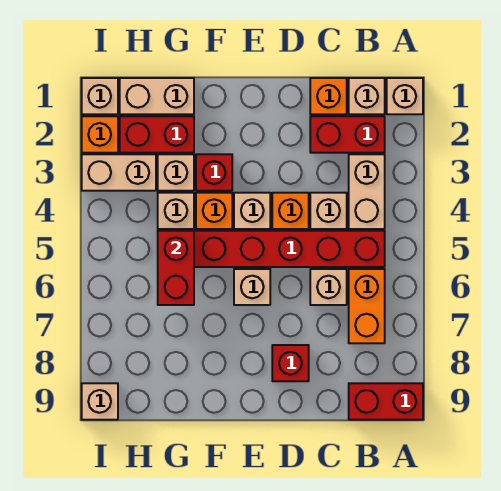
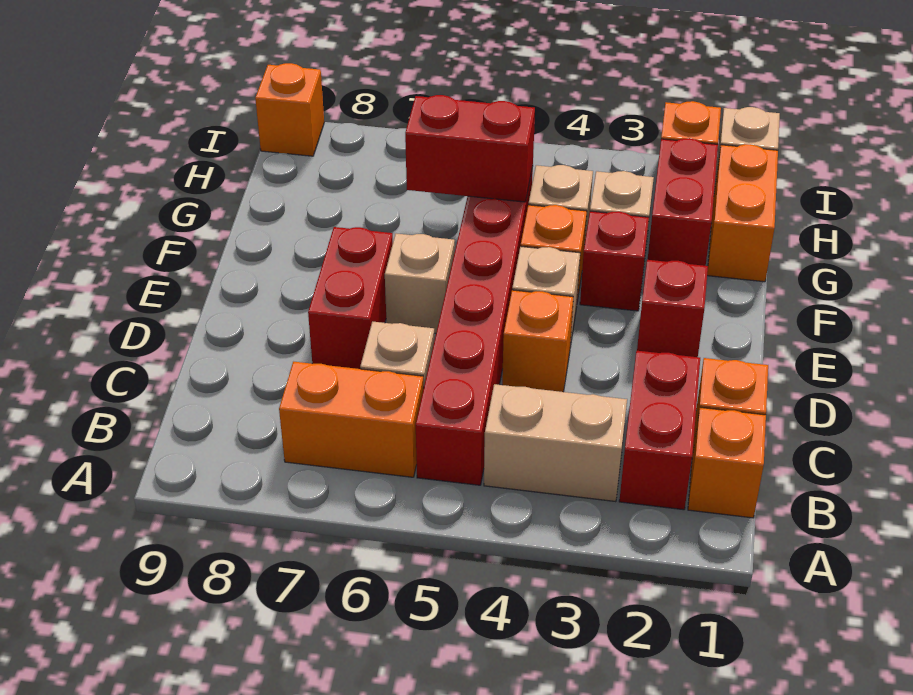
tan brick A1 level 1 -> none
red brick A9:B9 level 1 -> red brick D7:E7 level 1
tan brick B1 level 1 -> orange brick B1 level 1
tan brick C4 level 1 -> none
red brick D8 level 1 -> red brick E2 level 1
tan brick G1:H1 level 1 -> orange brick G1:H1 level 1
tan brick H3:I3 level 1 -> none
tan brick I9 level 1 -> orange brick I9 level 1

